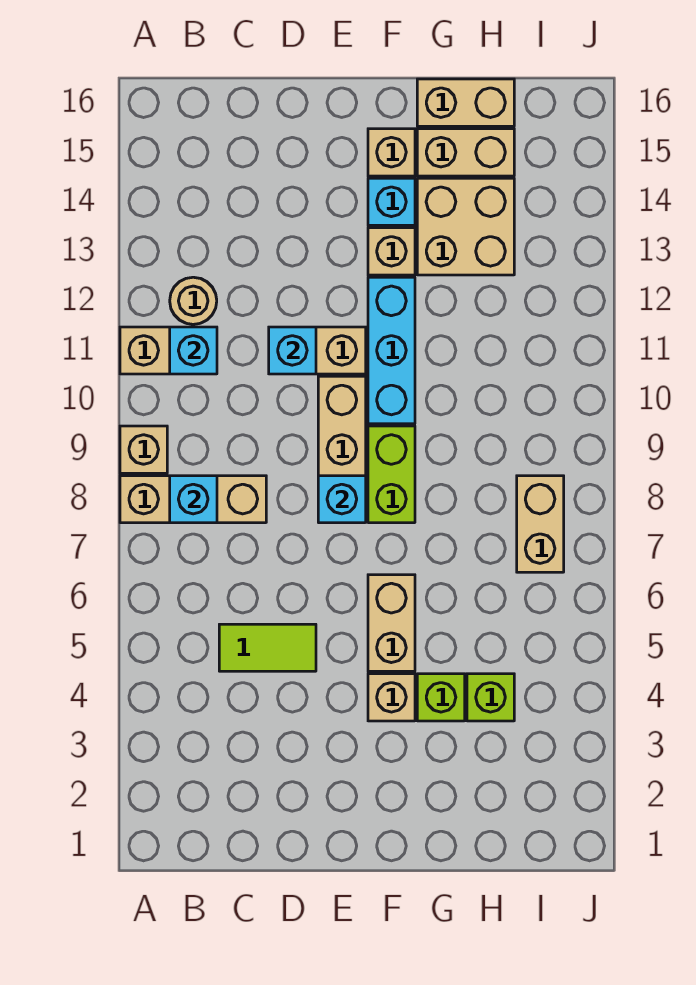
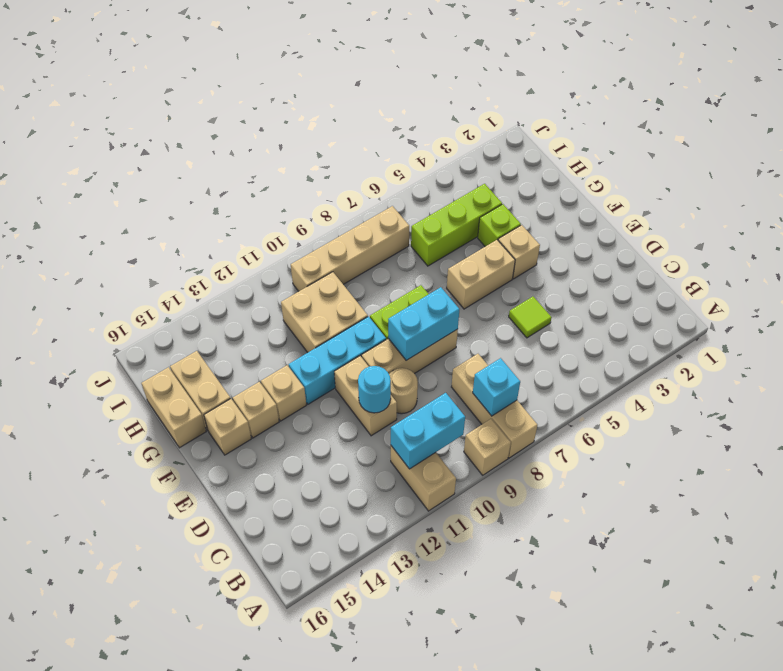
cyan brick B11 level 2 -> cyan brick B10:B11 level 2
tan round brick B12 level 1 -> tan round brick D10 level 1
lime tile C5:D5 level 1 -> lime tile D5 level 1
cyan brick D11 level 2 -> cyan round brick D11 level 2
cyan brick E8 level 2 -> cyan brick E8:E9 level 2
cyan brick F14 level 1 -> tan brick F14 level 1
tan brick G13:H14 level 1 -> tan brick G10:H11 level 1
lime brick H4 level 1 -> lime brick H4:H6 level 1
tan brick I7:I8 level 1 -> tan brick I7:I10 level 1

